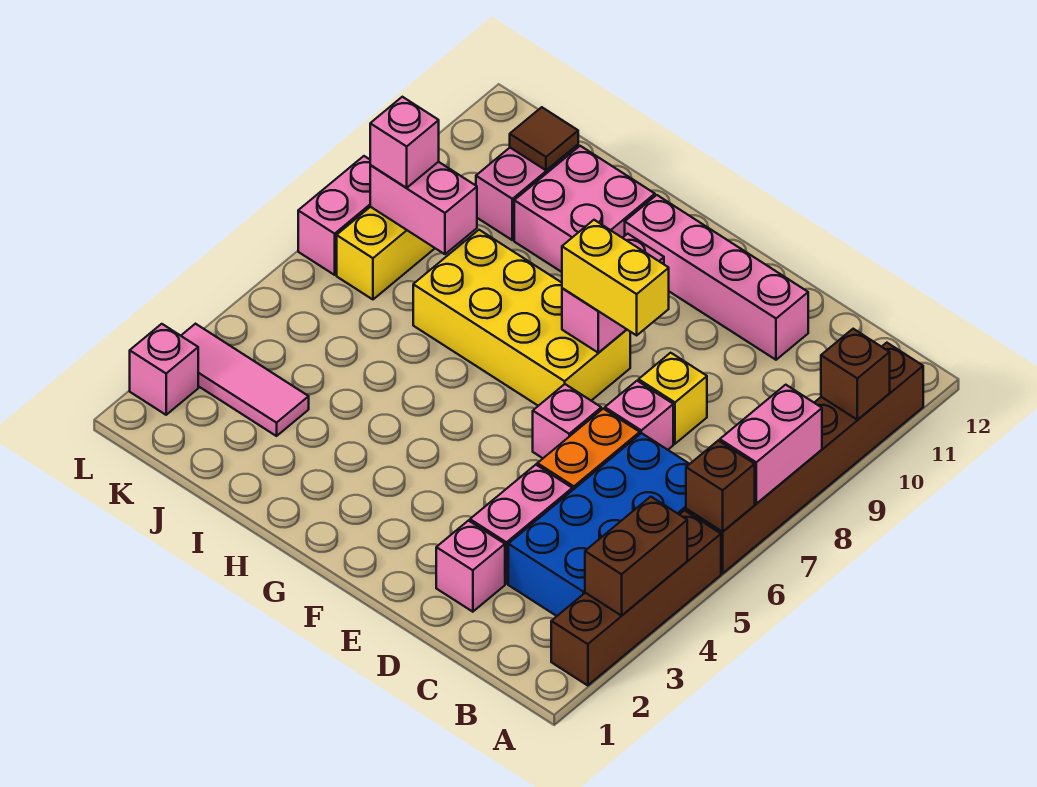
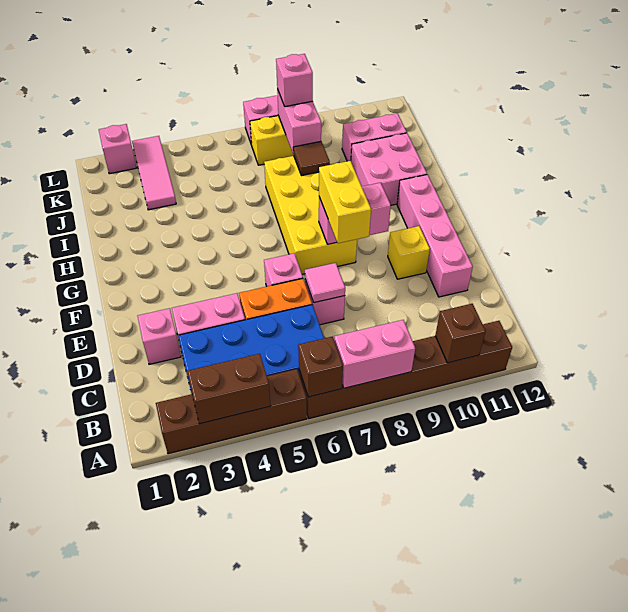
none -> pink tile D7 level 2
yellow brick D8 level 1 -> yellow brick E10 level 1
brown tile J11 level 2 -> brown tile I8 level 2

